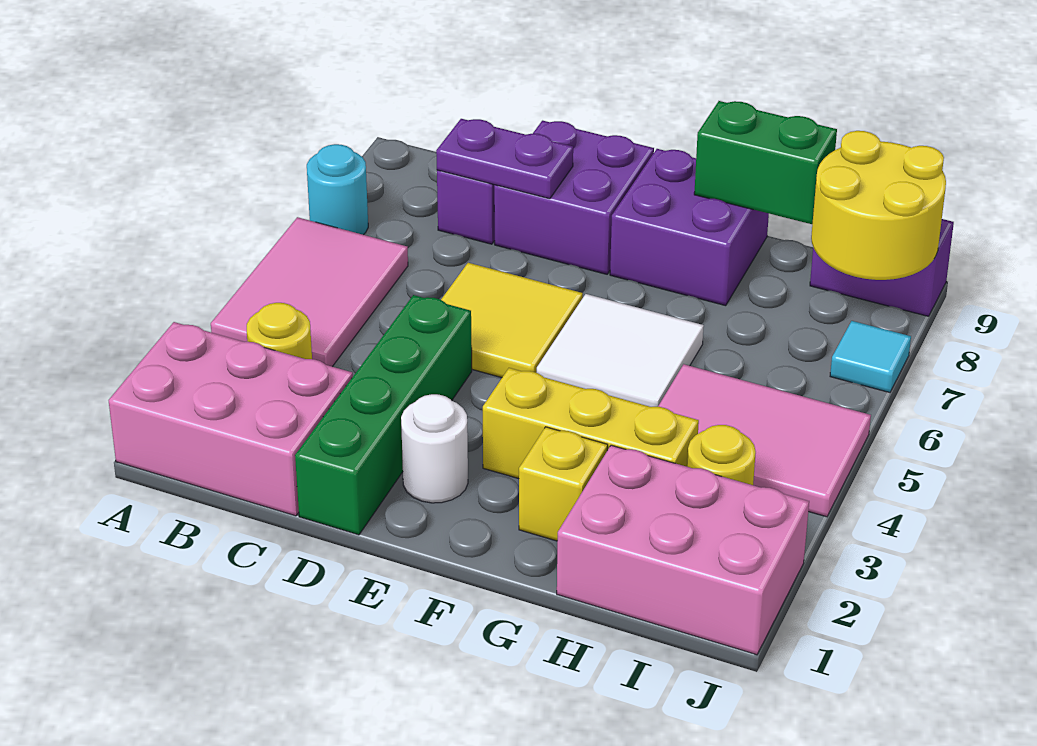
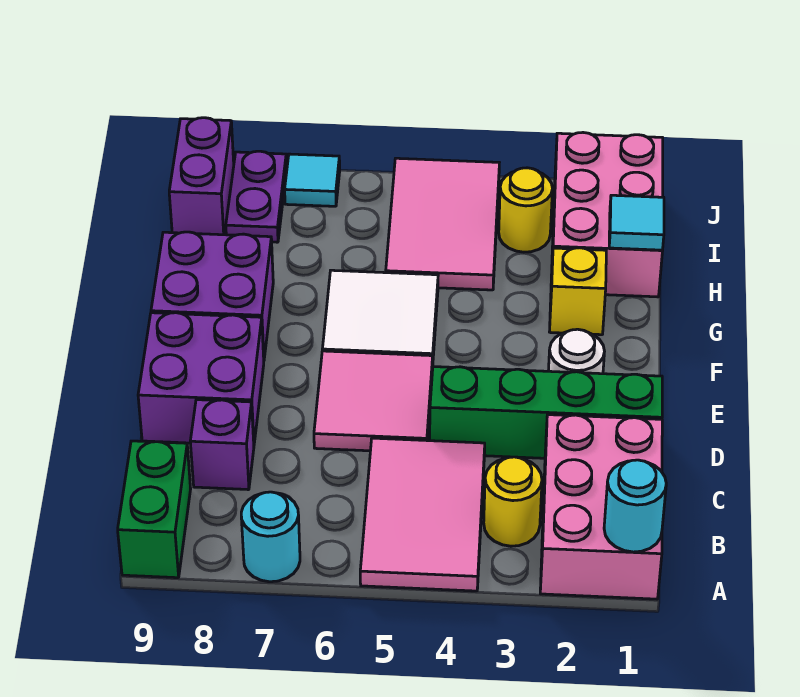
none -> cyan round brick A1 level 2
pink tile A4:B6 level 1 -> pink tile A4:C5 level 1
purple plate C8:D8 level 2 -> purple plate I8:J8 level 1
yellow tile D5:E6 level 1 -> pink tile D5:E6 level 1
yellow brick F3:H3 level 1 -> none
green brick G9:H9 level 2 -> green brick A9:B9 level 1
none -> cyan tile H1 level 2
yellow round brick I8:J9 level 2 -> none

